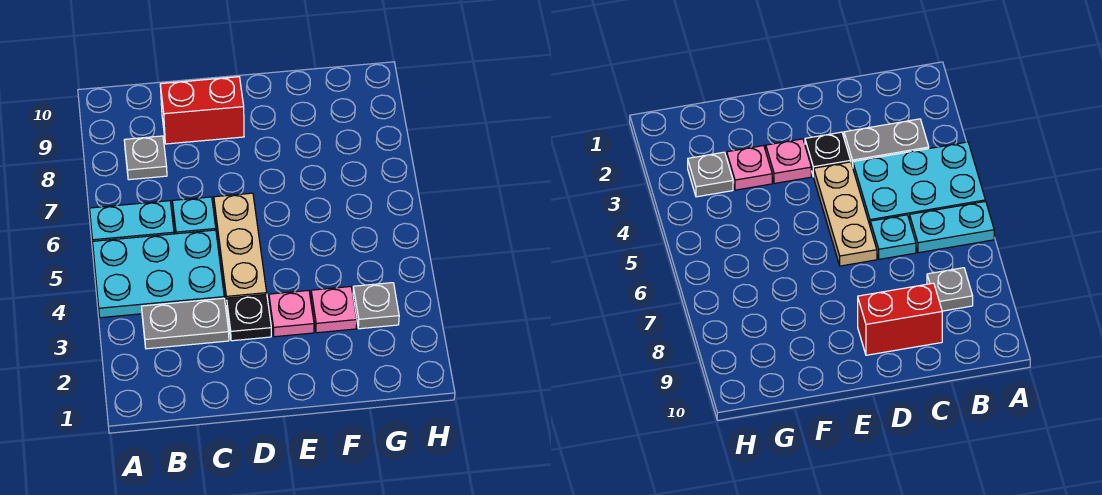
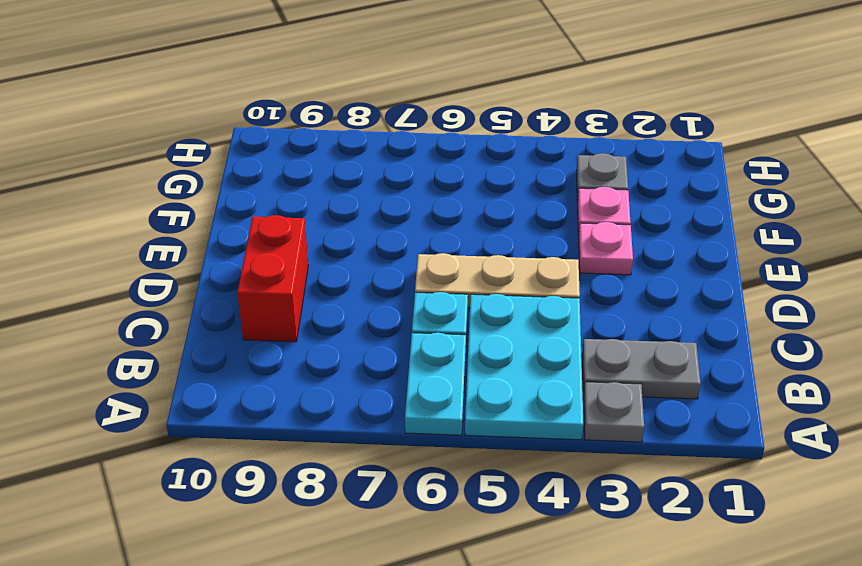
grey plate B3:C3 level 1 -> grey plate B2:B3 level 1
grey plate B8 level 1 -> grey plate A3 level 1
black plate D3 level 1 -> none

